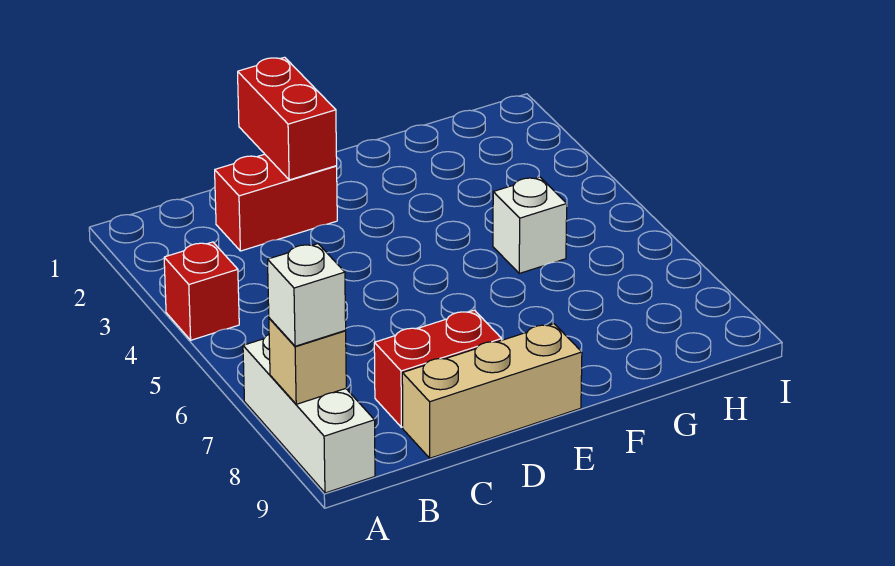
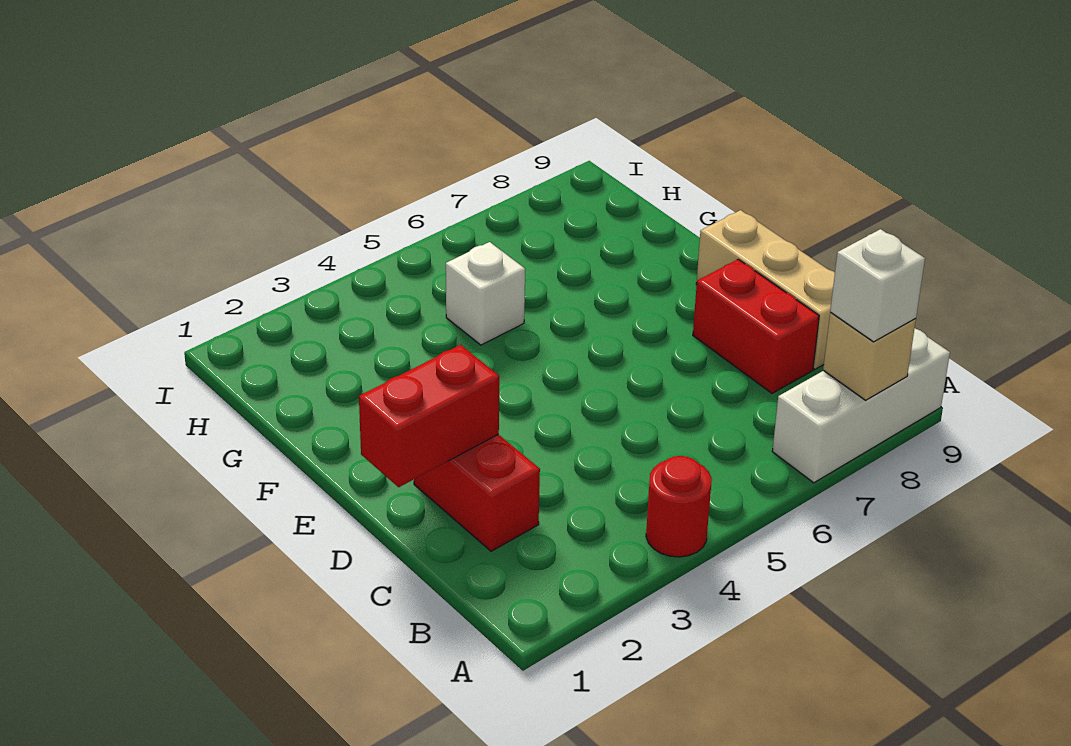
red brick A4 level 1 -> red round brick A4 level 1

